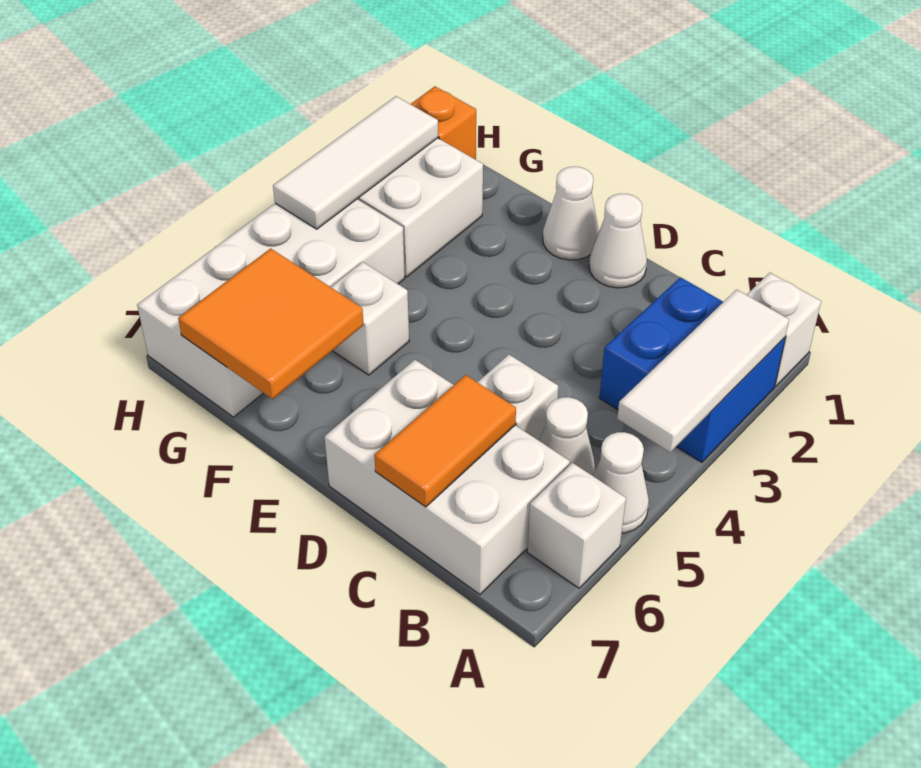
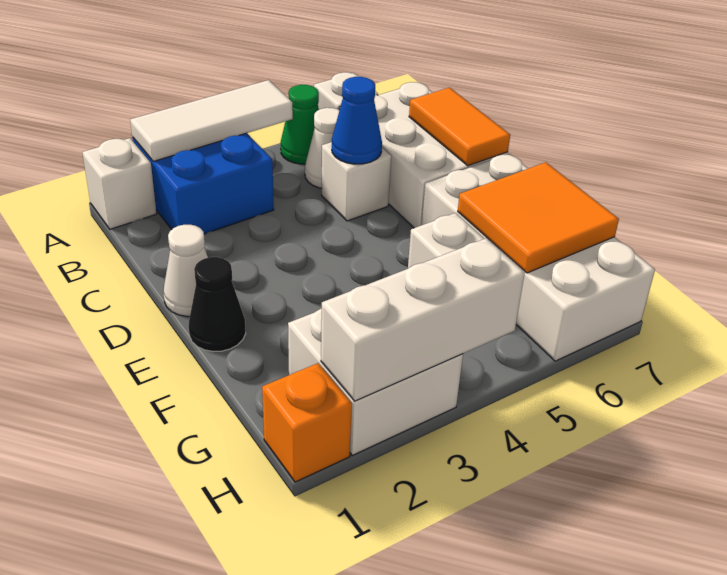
white cone A5 level 1 -> green cone A5 level 1
none -> blue cone C5 level 2
orange tile C6:C7 level 2 -> orange tile C7:D7 level 2
white cone E1 level 1 -> black cone E1 level 1
white brick G4:H7 level 1 -> white brick E6:H7 level 1
white tile H2:H4 level 2 -> white brick H2:H4 level 2

